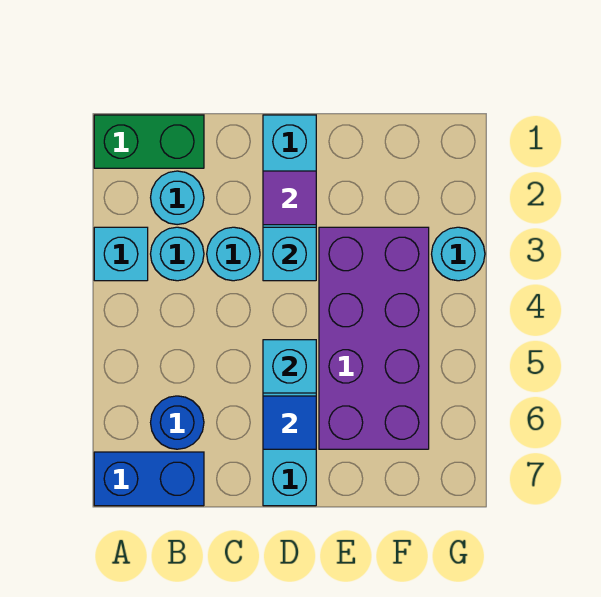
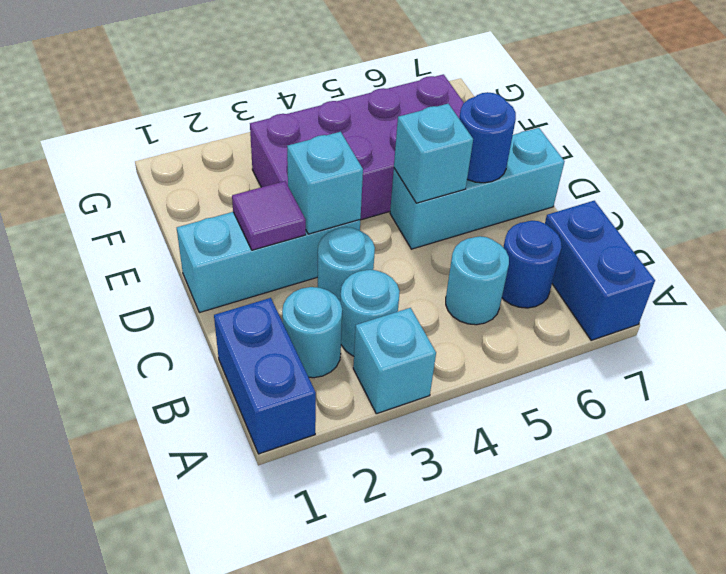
green brick A1:B1 level 1 -> blue brick A1:B1 level 1
blue tile D6 level 2 -> blue round brick D6 level 2
cyan round brick G3 level 1 -> cyan round brick B5 level 1

